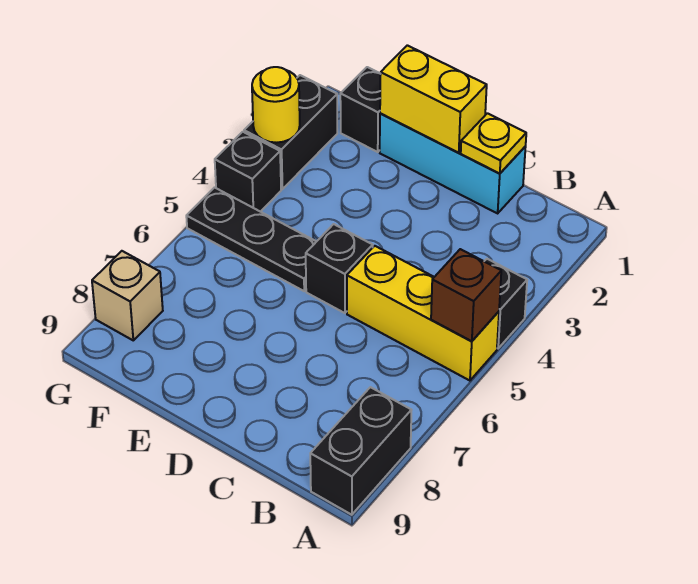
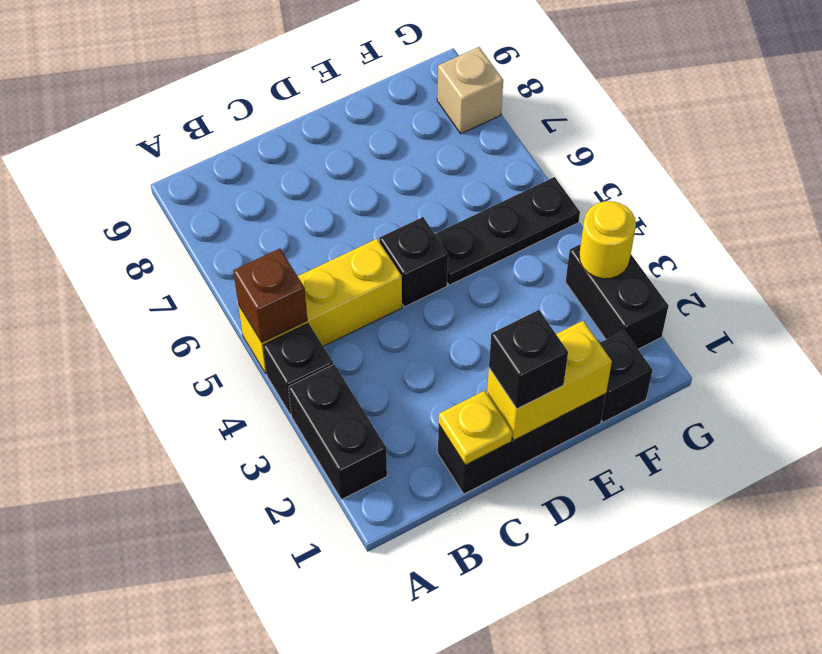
black brick A8:A9 level 1 -> black brick A2:A3 level 1
cyan brick C1:E1 level 1 -> black brick C1:E1 level 1
black brick G4 level 1 -> black brick D1 level 3

